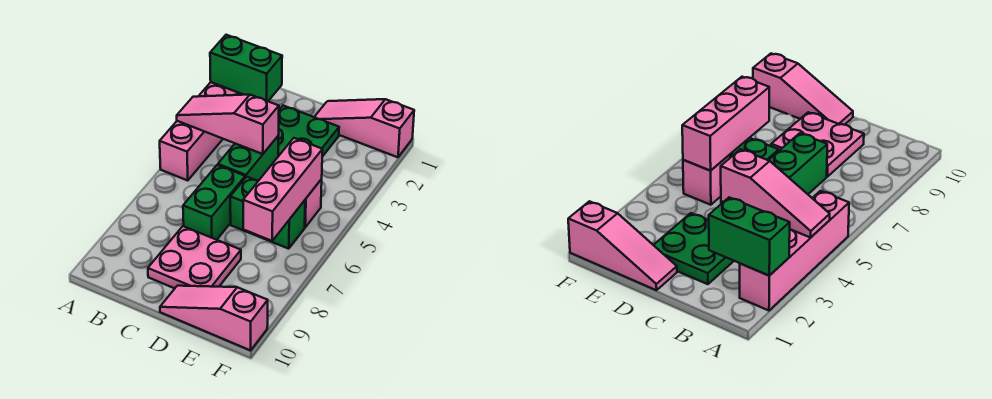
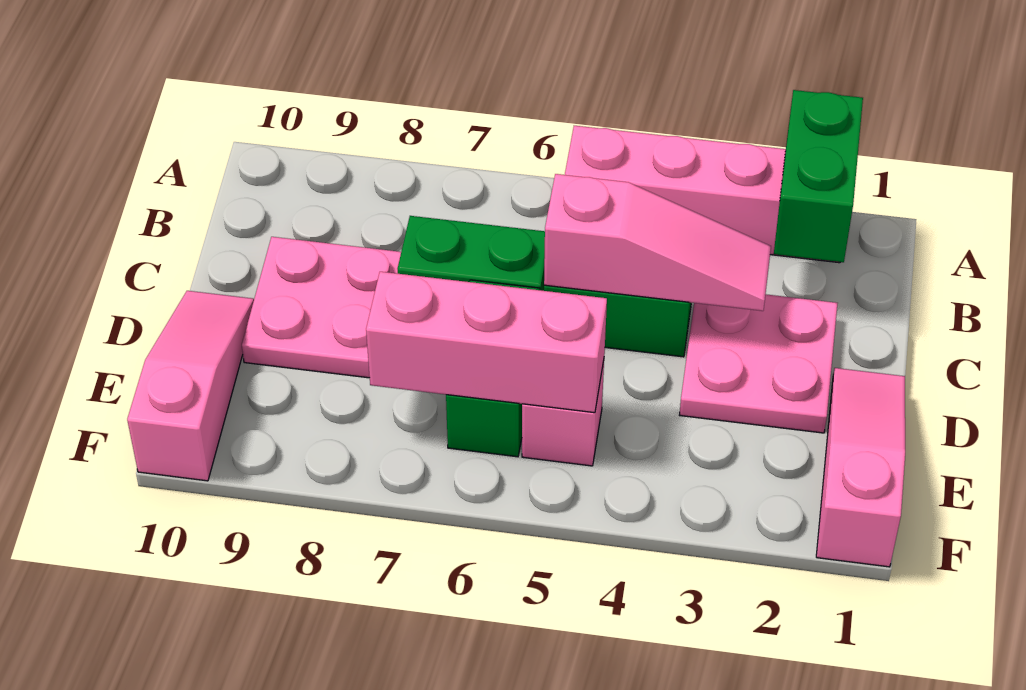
pink slope A4:C4 level 2 top C -> pink slope C3:C5 level 2 top 5
green plate C2:D3 level 1 -> pink plate C2:D3 level 1

